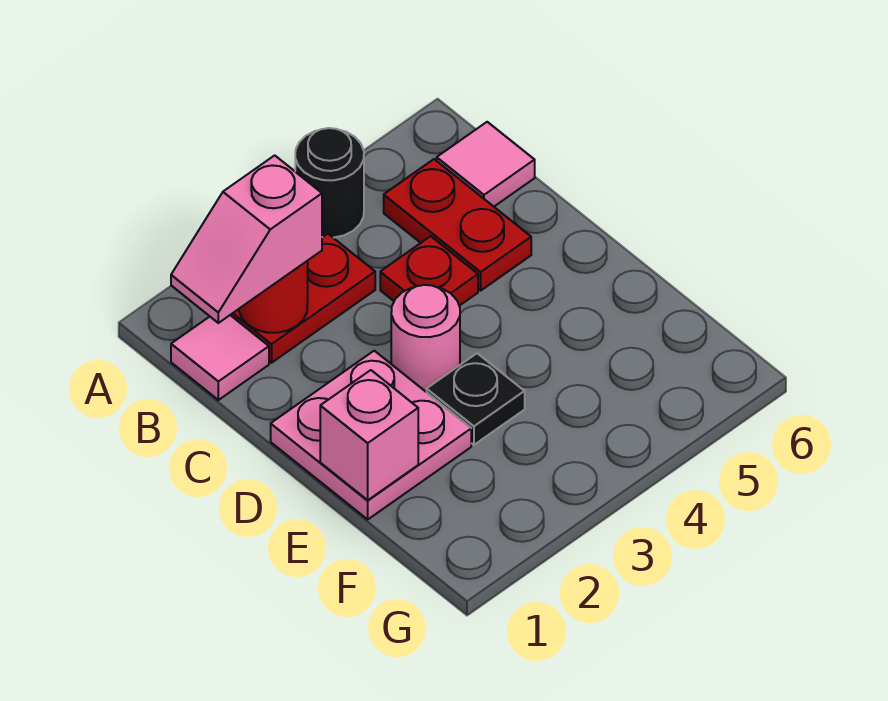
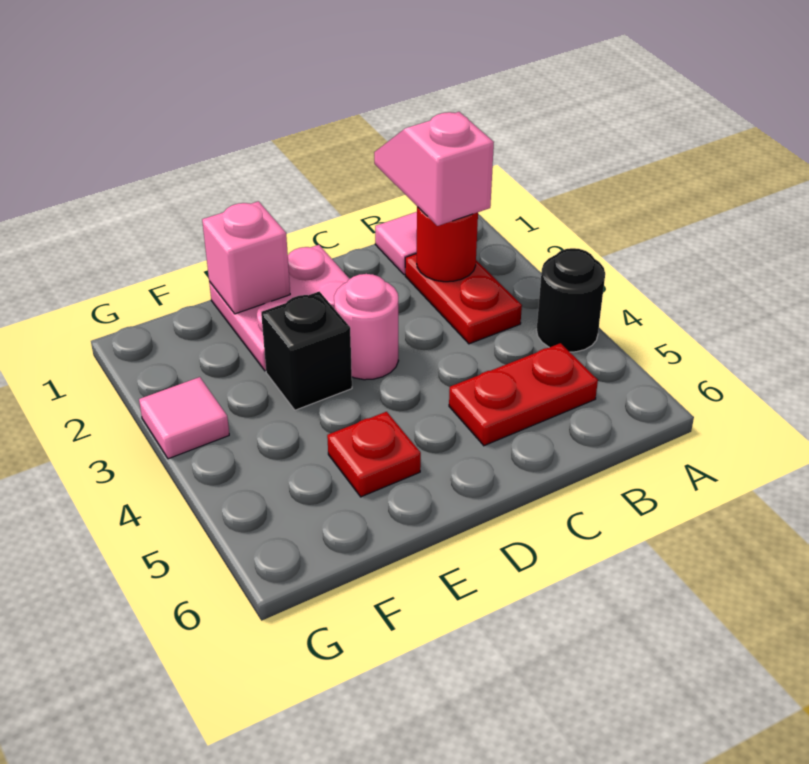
pink tile B6 level 1 -> pink tile G3 level 1
red plate C4 level 1 -> red plate E5 level 1
black plate E3 level 1 -> black brick E3 level 1

